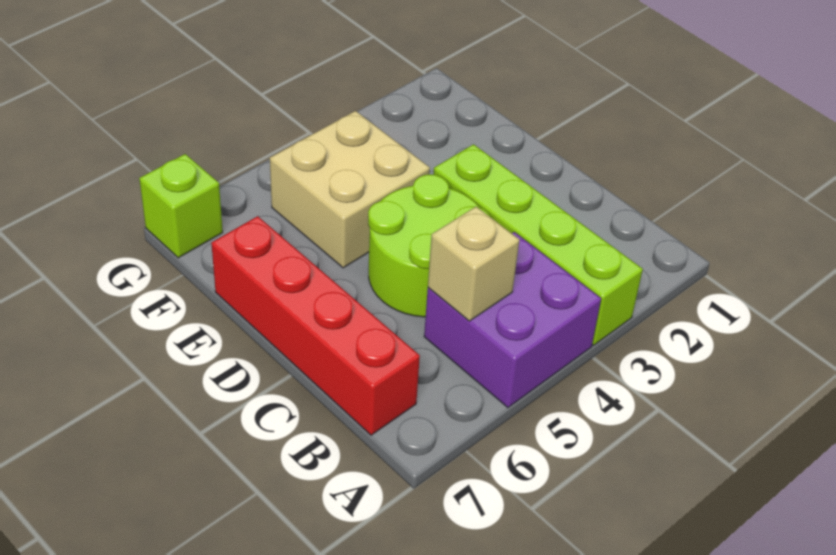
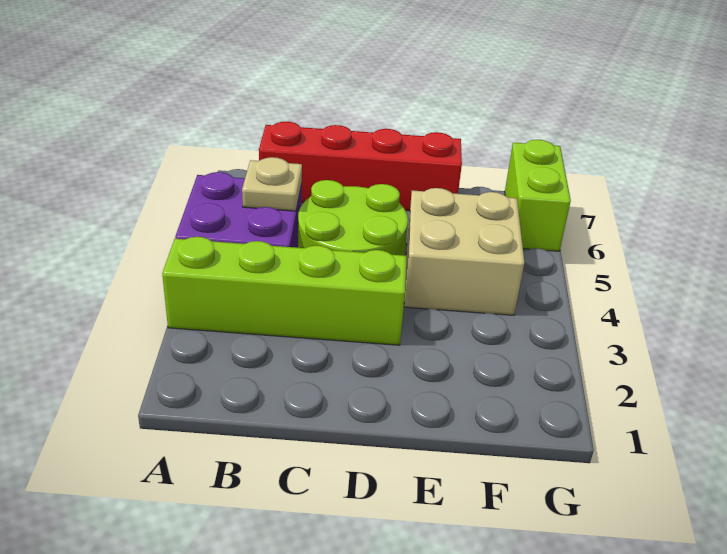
tan brick B5 level 2 -> tan plate B5 level 2
lime brick G7 level 1 -> lime brick G6:G7 level 1

